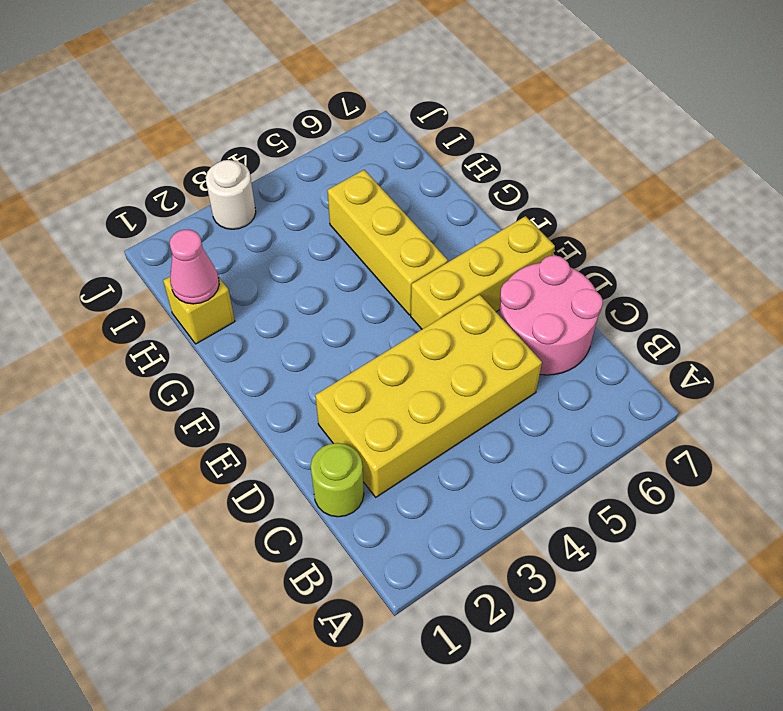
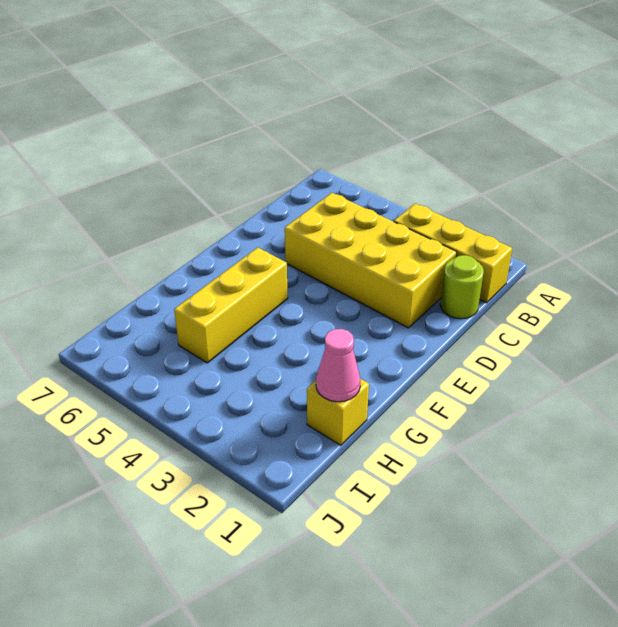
pink round brick C6:D7 level 1 -> none
yellow brick E5:E7 level 1 -> yellow brick B1:B3 level 1
white round brick J3 level 1 -> none

